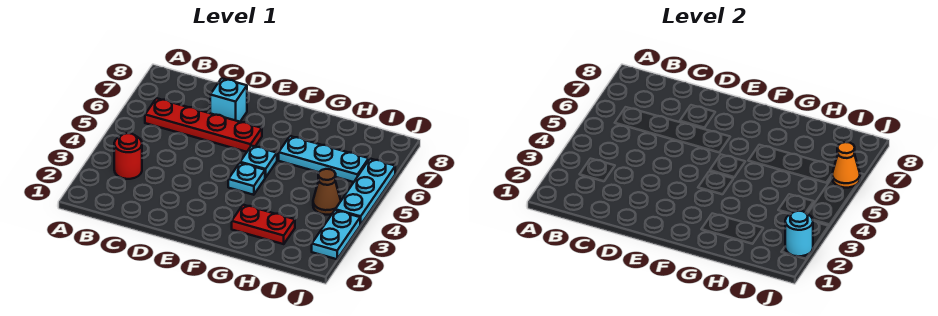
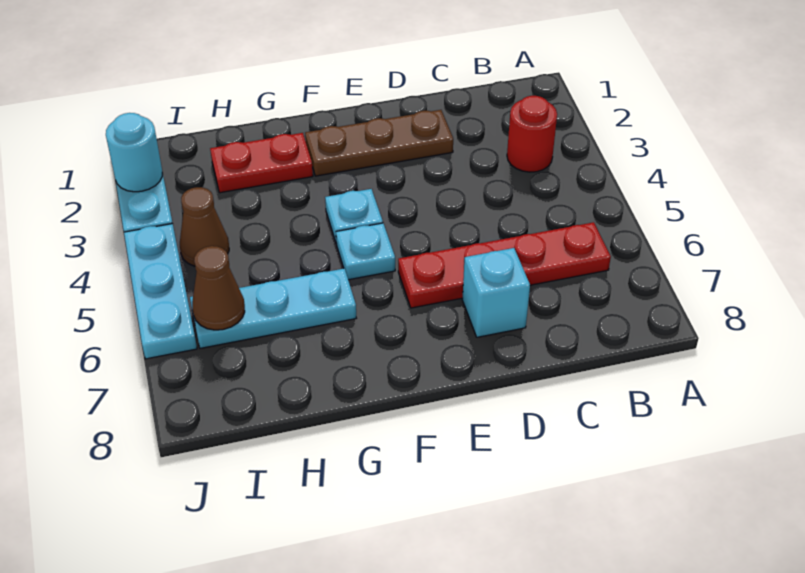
none -> brown plate D2:F2 level 1
none -> brown cone I6 level 2
orange cone J6 level 2 -> none

